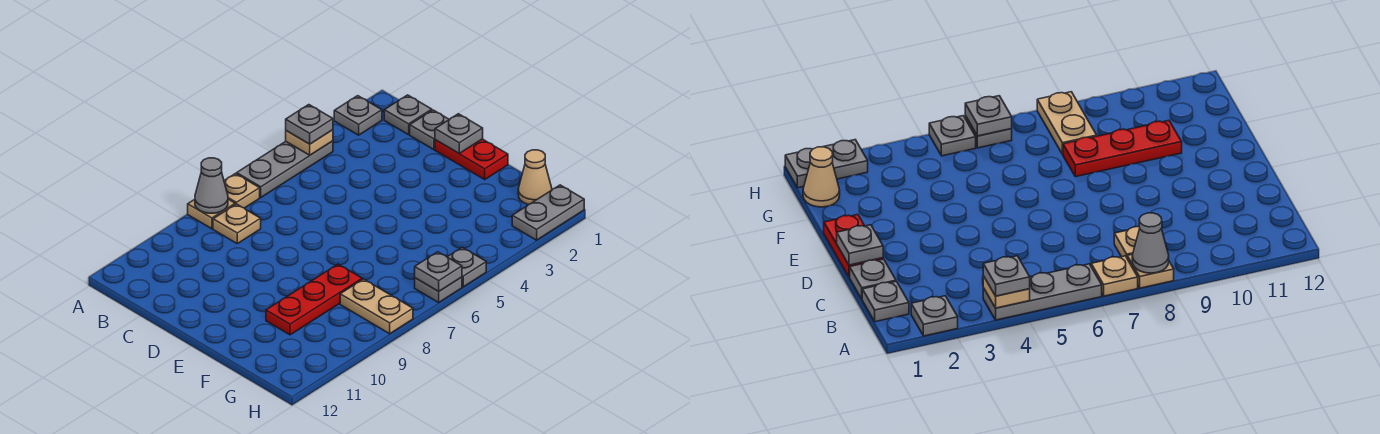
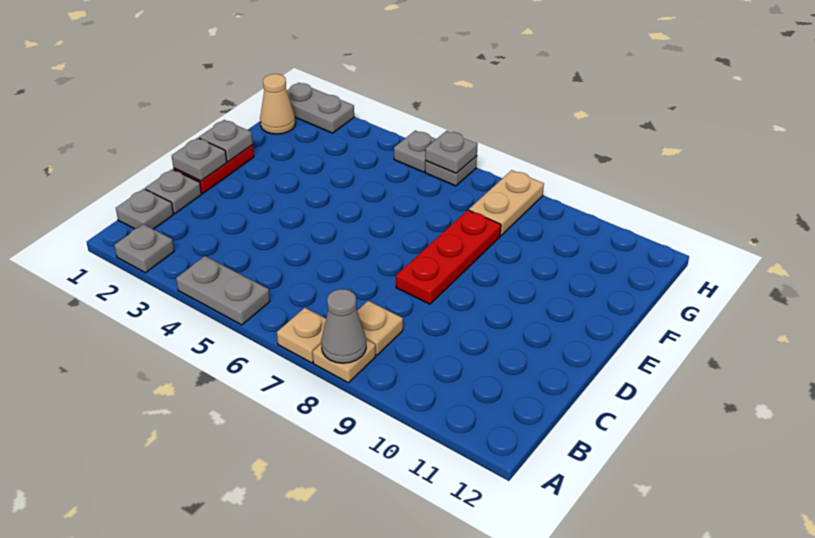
grey plate A4:A6 level 1 -> grey plate A4:A5 level 1
tan plate A4 level 2 -> none
grey plate A4 level 3 -> grey plate E1 level 2
red plate F8:F10 level 1 -> red plate D8:F8 level 1

